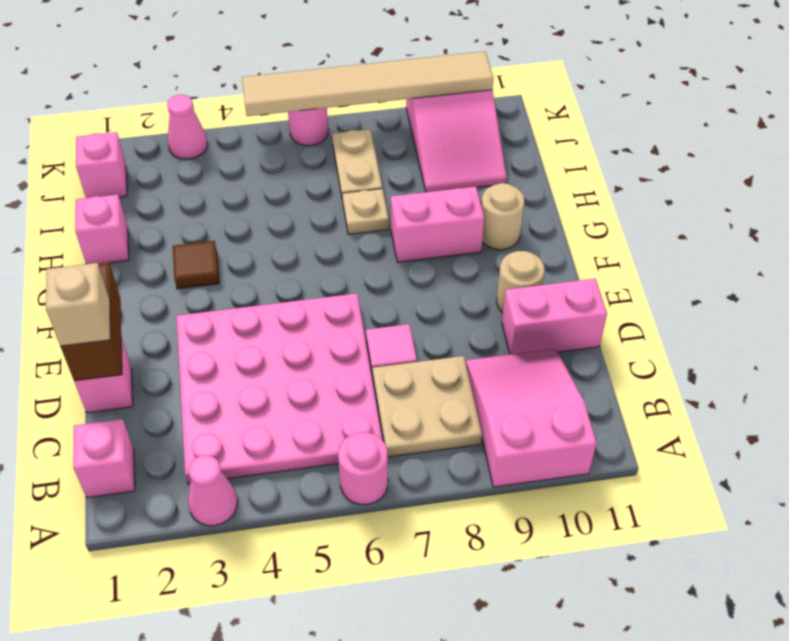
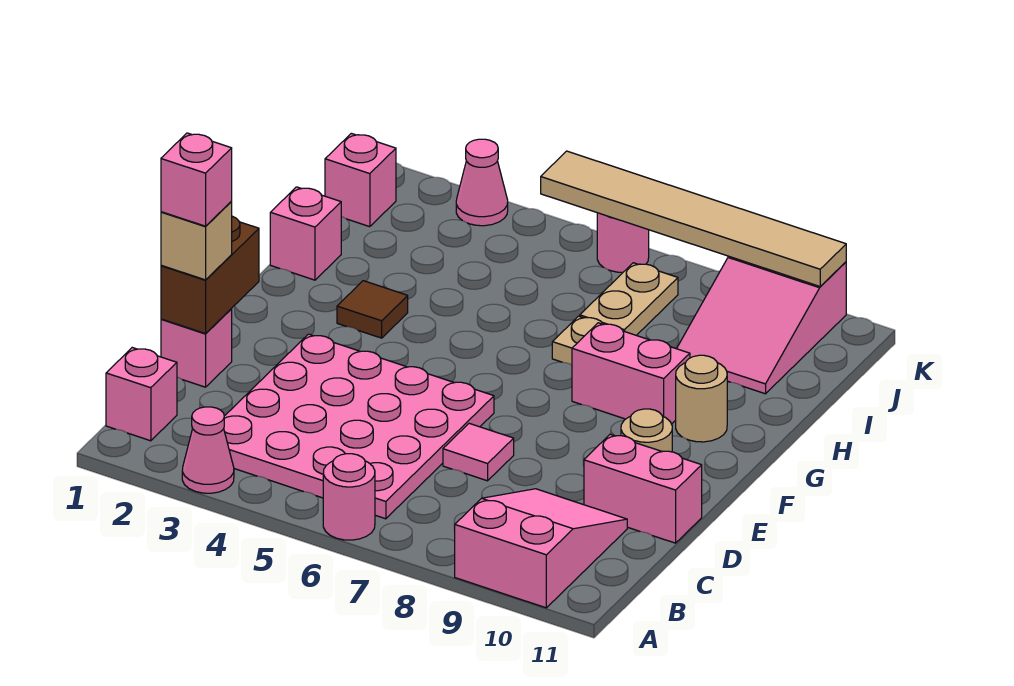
tan plate B7:C8 level 1 -> none
none -> pink brick D1 level 4

